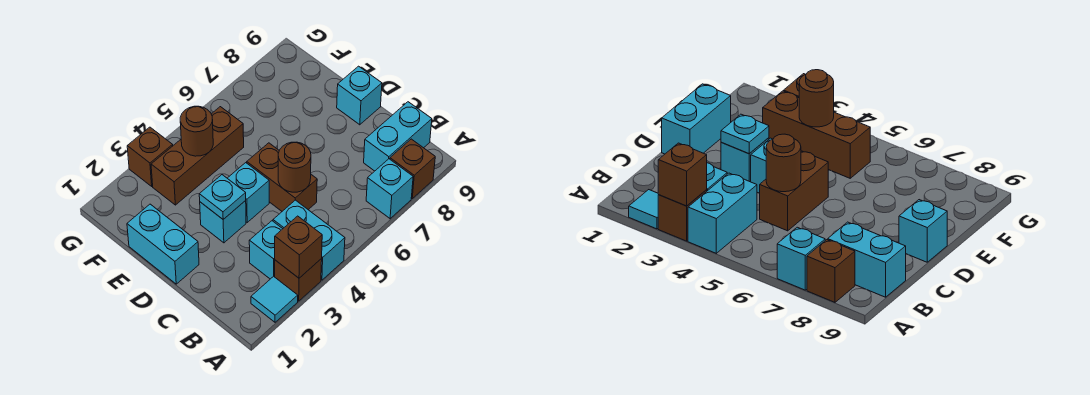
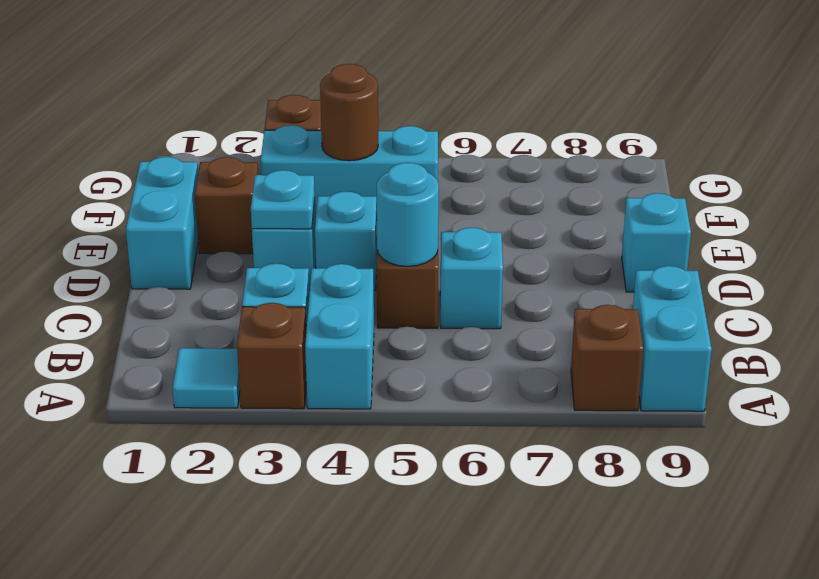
brown brick A3 level 2 -> brown brick E2 level 1
cyan brick A7 level 1 -> cyan brick C6 level 1
cyan brick B8:B9 level 1 -> cyan brick A9:B9 level 1
brown round brick C5 level 2 -> cyan round brick C5 level 2
brown brick F3:F5 level 1 -> cyan brick F3:F5 level 1

